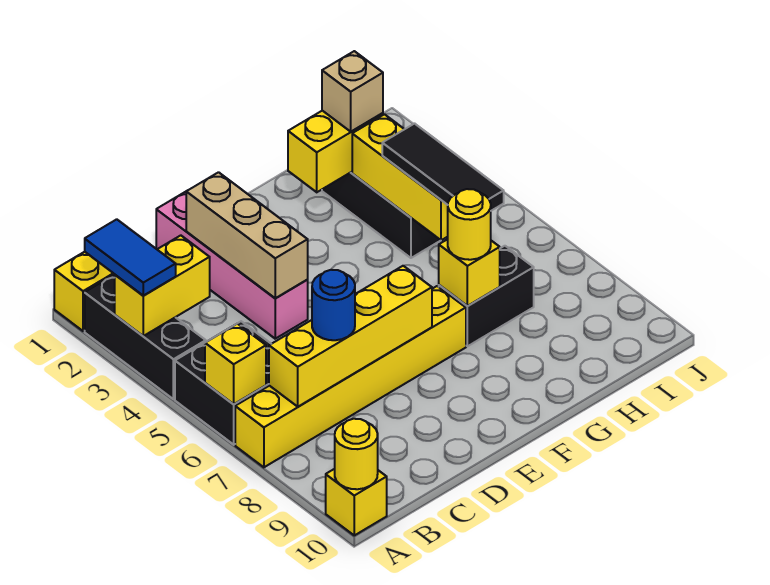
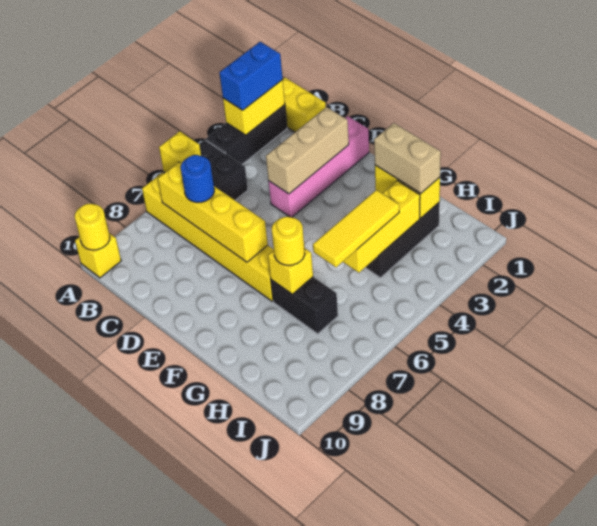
blue tile A2:A3 level 3 -> blue brick A2:A3 level 3
yellow brick A3:B3 level 2 -> yellow brick A2:A3 level 2
tan brick H2 level 3 -> tan brick G2:H2 level 3
black tile H4:H6 level 3 -> yellow tile H4:H6 level 3

